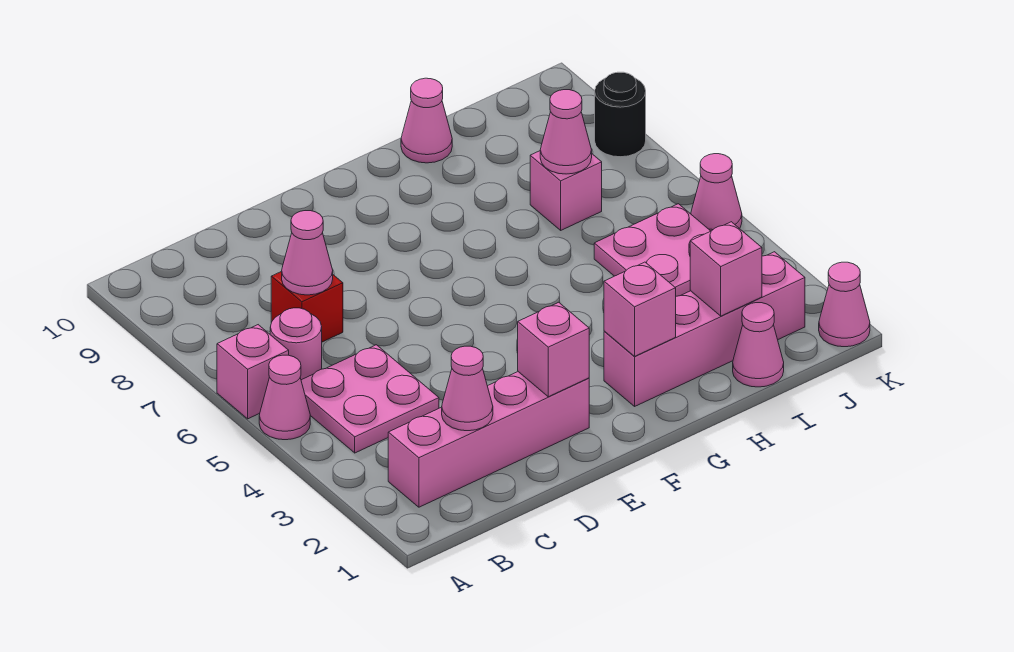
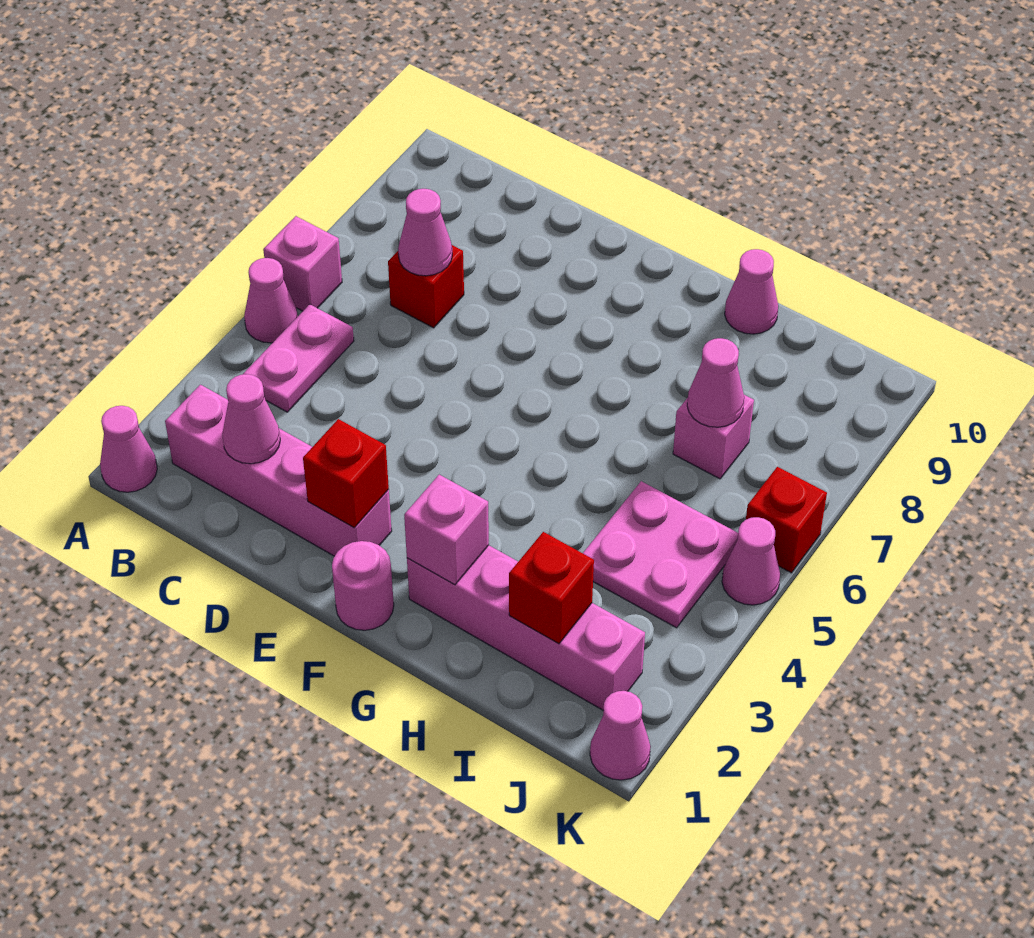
pink plate B4:C5 level 1 -> pink plate B4:B5 level 1
pink round brick B6 level 1 -> pink round brick F1 level 1
pink brick E2 level 2 -> red brick E2 level 2
pink cone I1 level 1 -> pink cone A1 level 1
pink brick I2 level 2 -> red brick I2 level 2
none -> red brick K6 level 1
black round brick K8 level 1 -> none

